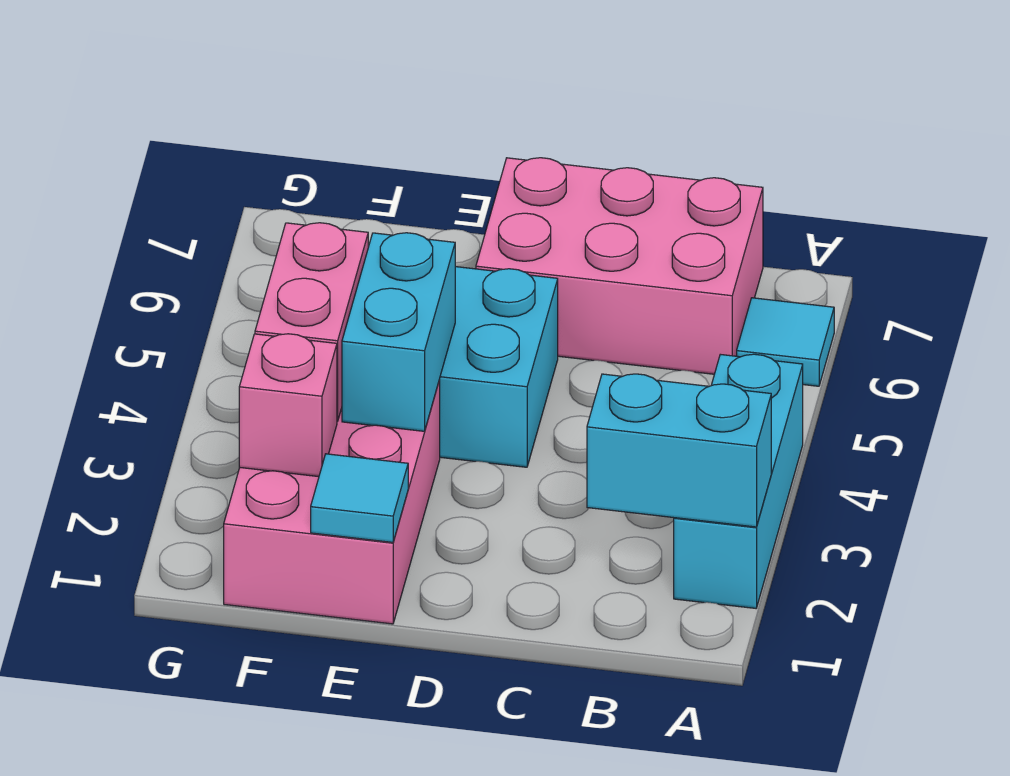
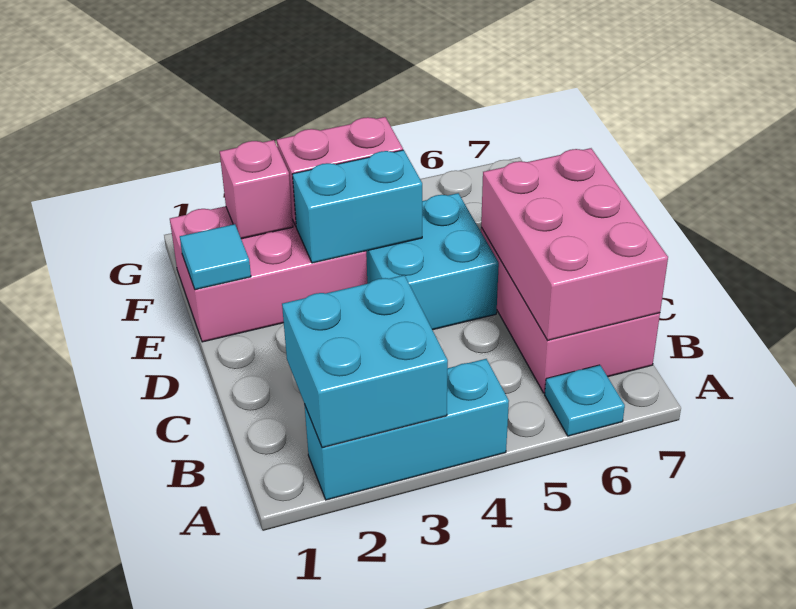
cyan brick A2:B2 level 2 -> cyan brick A2:B3 level 2
cyan tile A6 level 1 -> cyan plate A6 level 1
none -> pink brick B6:D7 level 2

